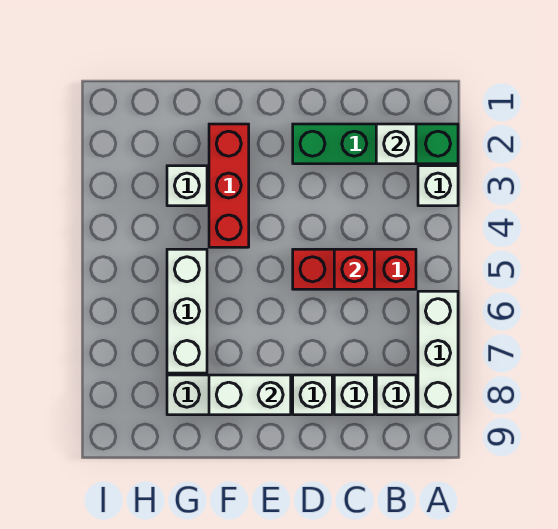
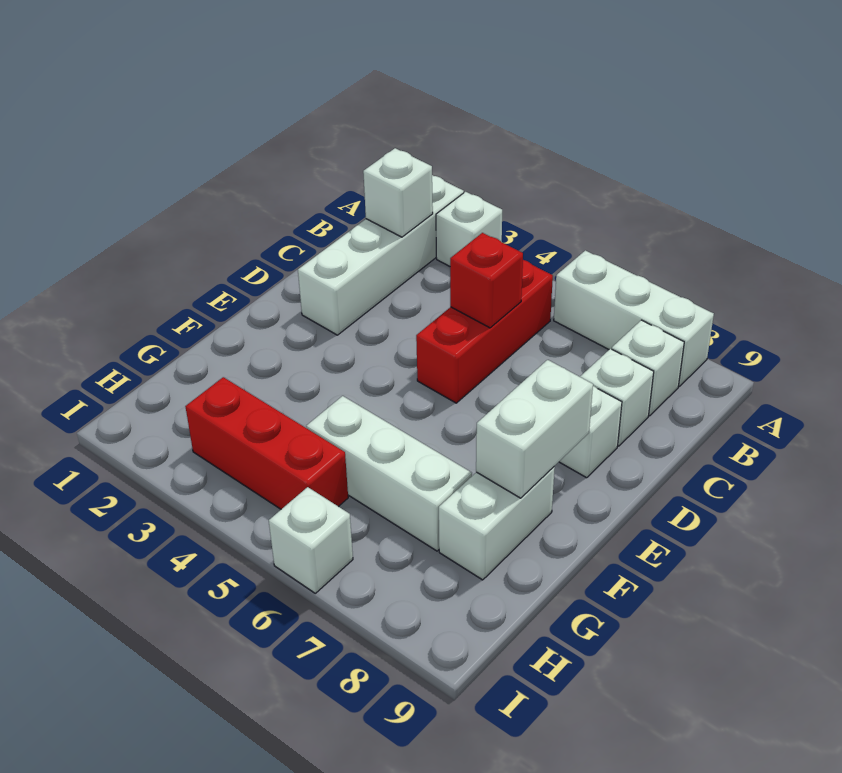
green brick A2:D2 level 1 -> white brick A2:D2 level 1
red brick F2:F4 level 1 -> red brick H3:H5 level 1
white brick G3 level 1 -> white brick I6 level 1

